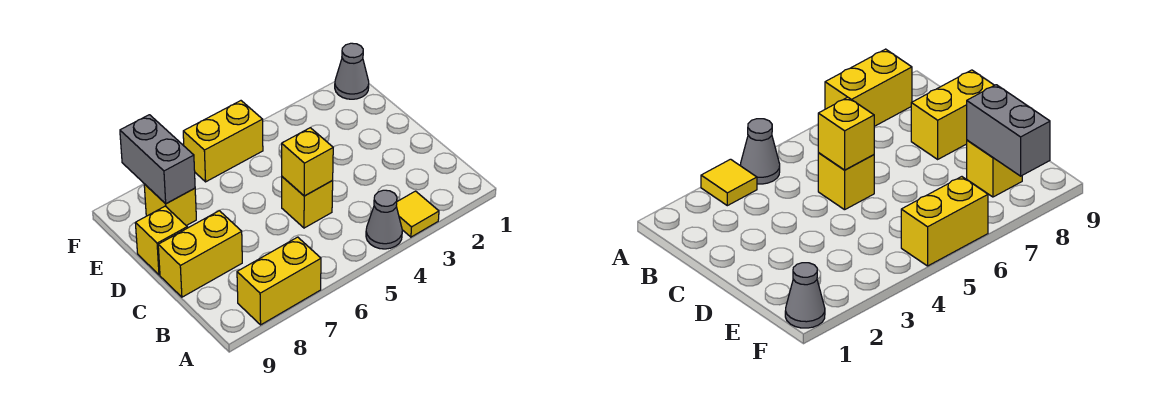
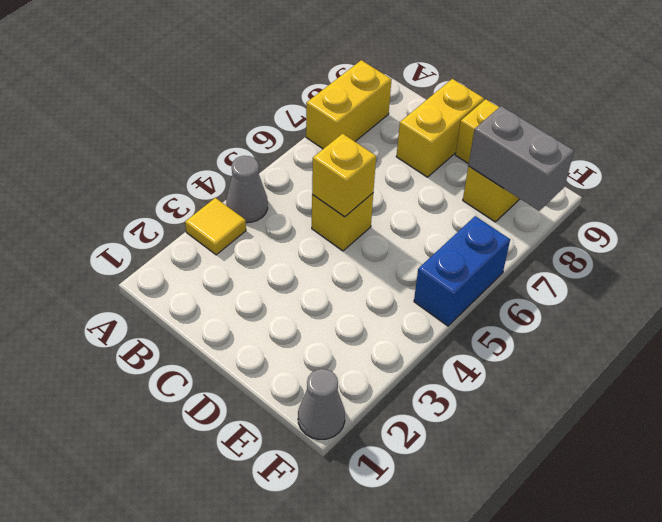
yellow brick F5:F6 level 1 -> blue brick F5:F6 level 1

